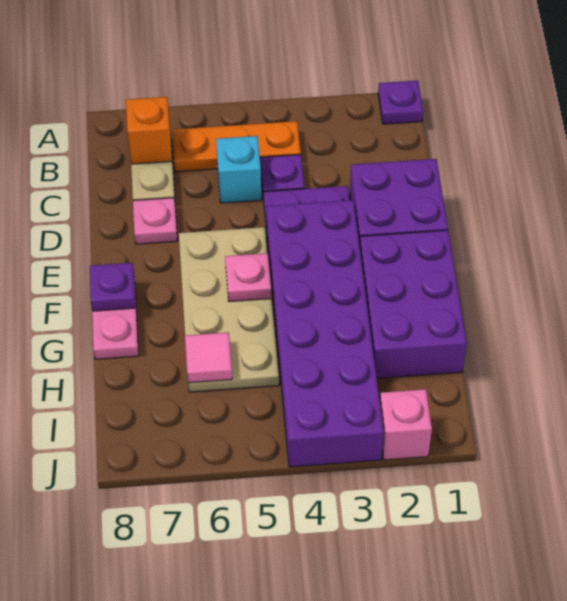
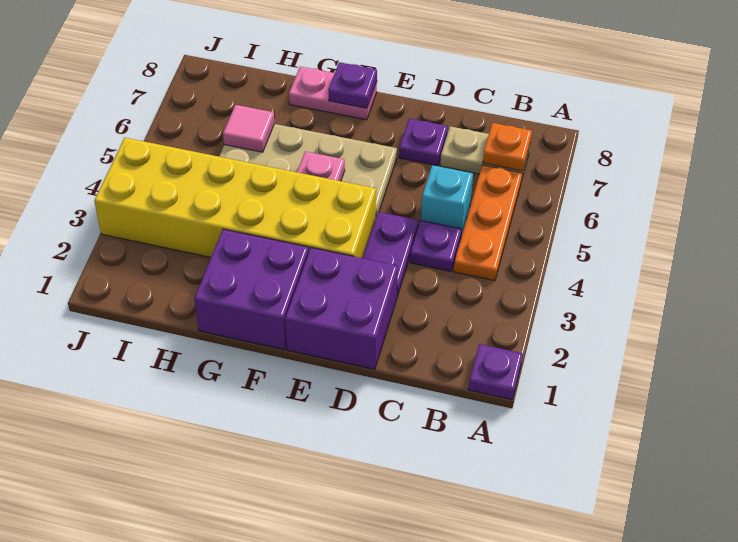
orange brick B7 level 2 -> orange plate B7 level 2
pink plate D7 level 1 -> purple plate D7 level 1
purple brick E3:J4 level 1 -> yellow brick E3:J4 level 1
purple brick F1:H2 level 1 -> purple brick F1:G2 level 1
pink brick J2 level 1 -> none

